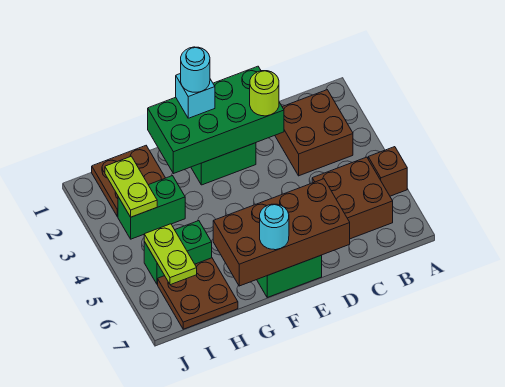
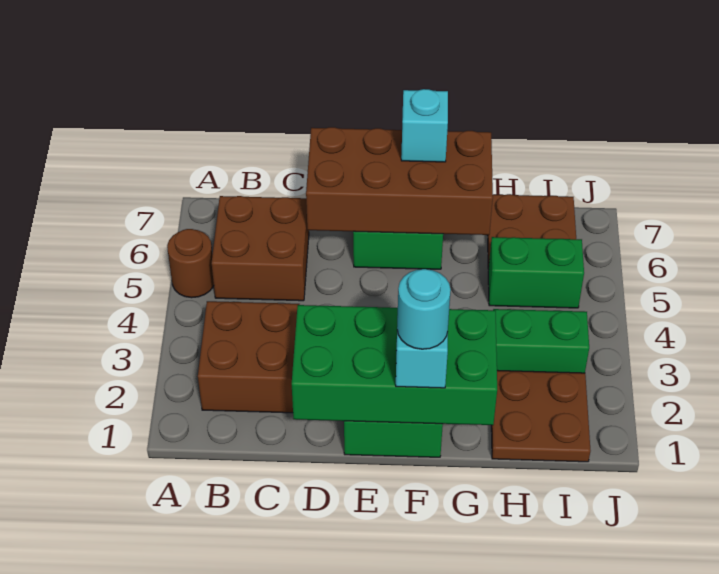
brown brick A5 level 1 -> brown round brick A5 level 1
lime round brick D2 level 3 -> none
cyan round brick F7 level 3 -> cyan brick F7 level 3
lime plate I2:I3 level 2 -> none
lime plate I5:I6 level 2 -> none

